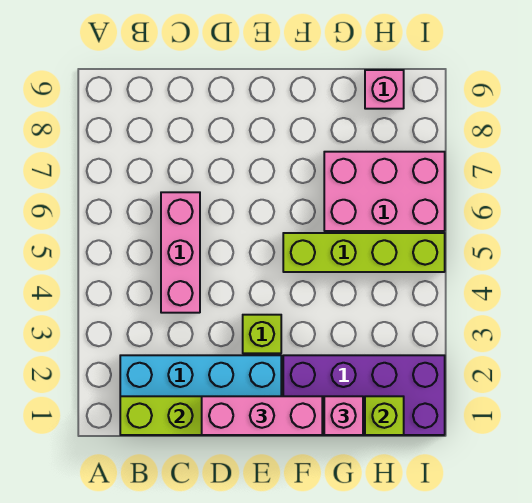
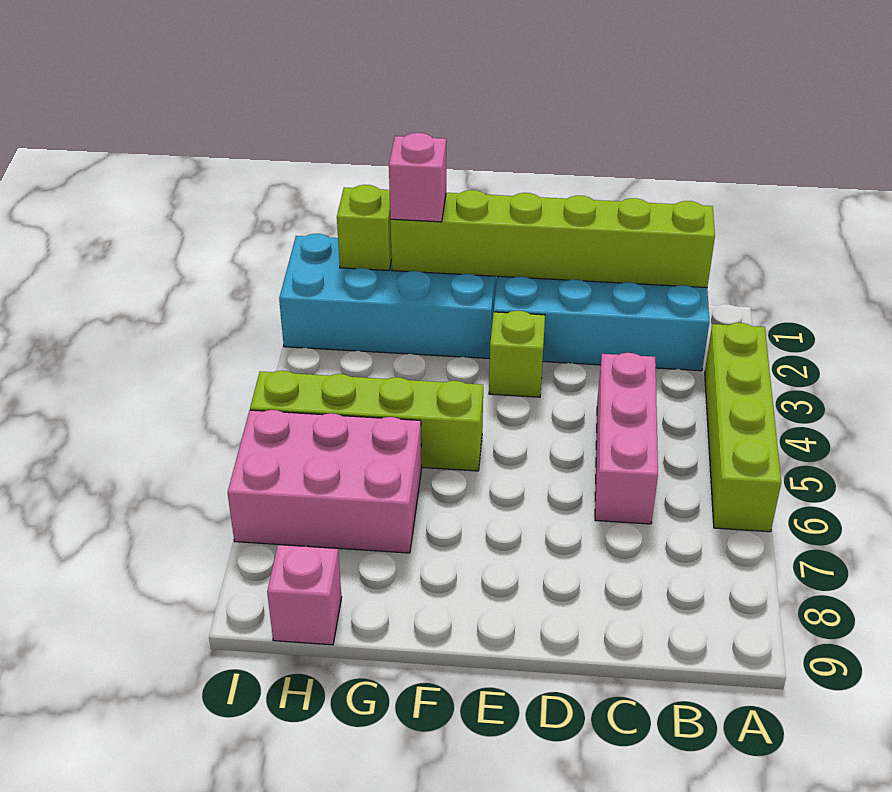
none -> lime brick A3:A6 level 1
pink brick D1:F1 level 3 -> none
purple brick F1:I2 level 1 -> cyan brick F1:I2 level 1

